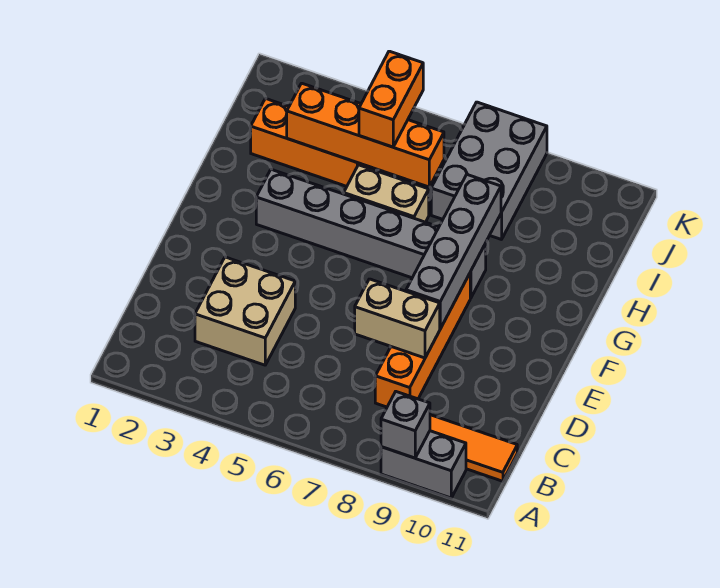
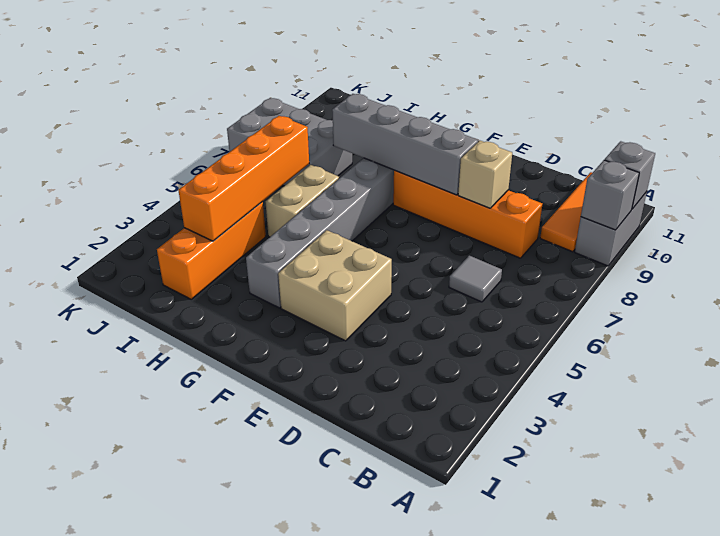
none -> grey brick A10 level 2
tan brick C3:D4 level 1 -> tan brick E3:F4 level 1
none -> grey tile C6 level 1
tan brick D7:D8 level 2 -> tan brick D8 level 2
orange brick I5:J5 level 3 -> none

